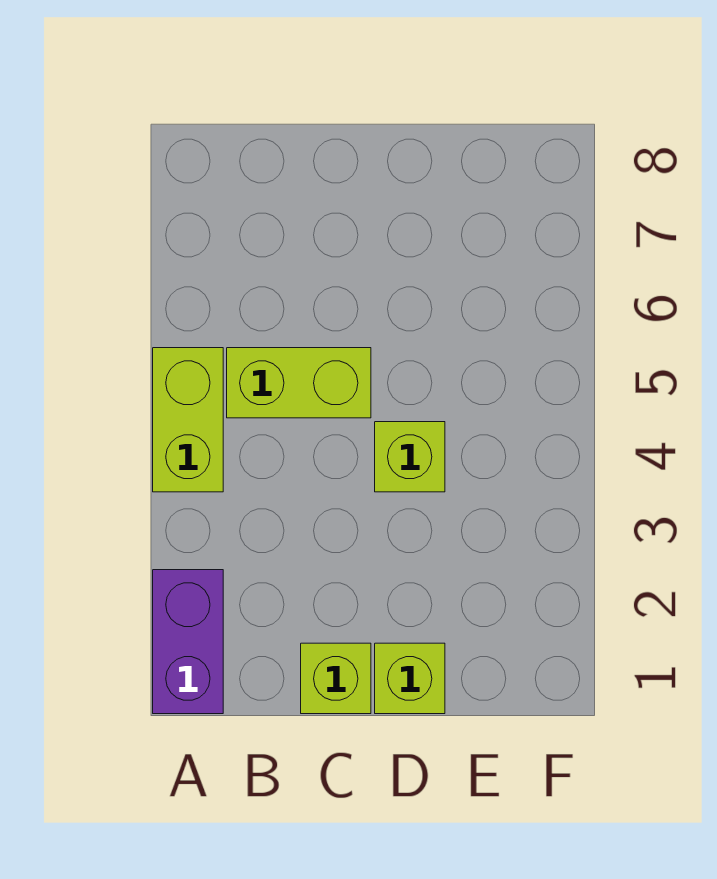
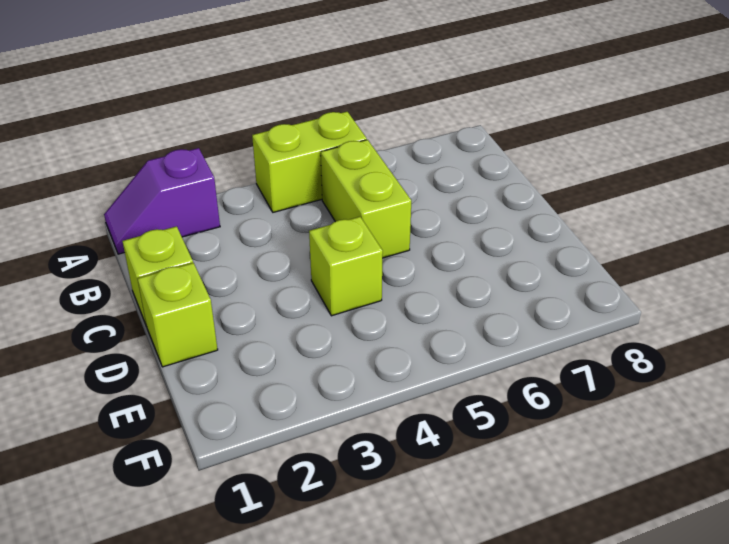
purple brick A1:A2 level 1 -> purple slope A1:A2 level 1 top 2

